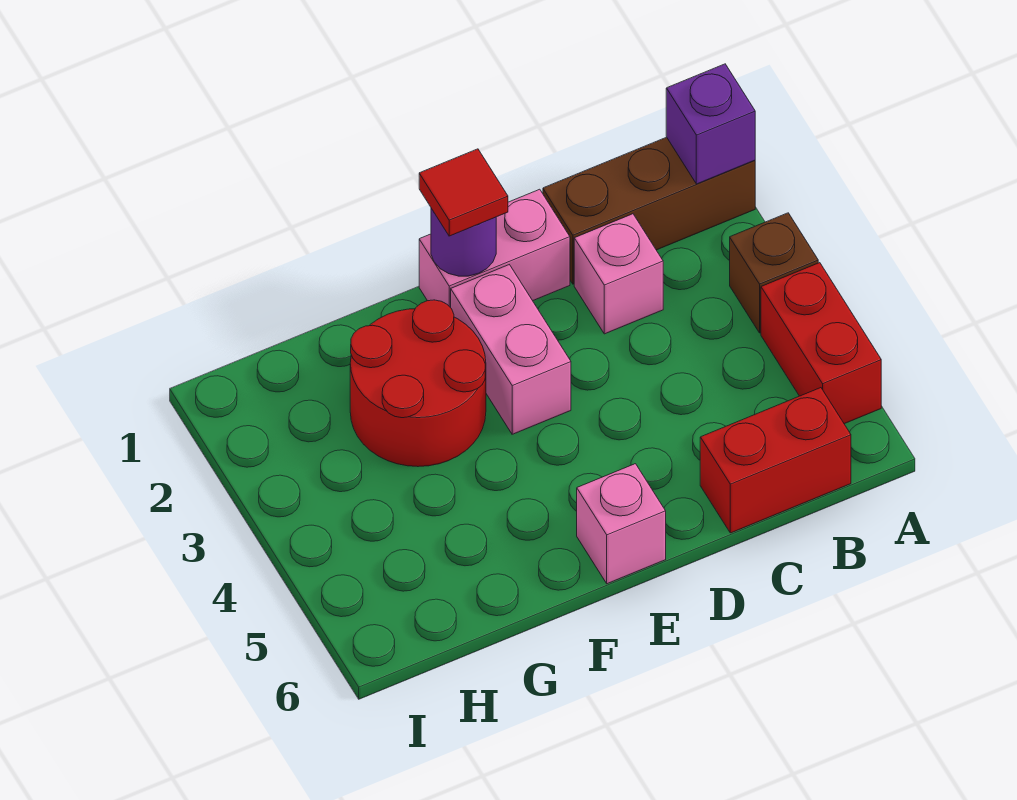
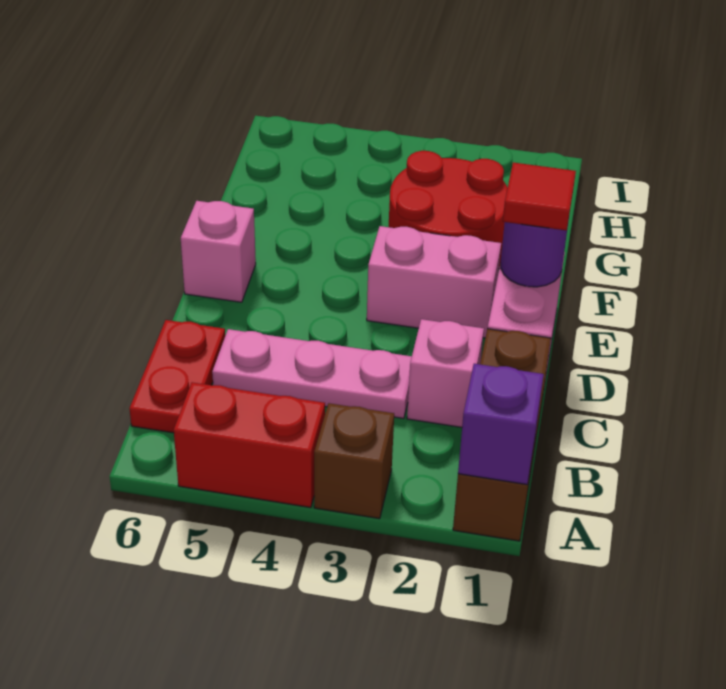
red brick B6:C6 level 1 -> red plate B6:C6 level 1
none -> pink plate C3:C5 level 1

